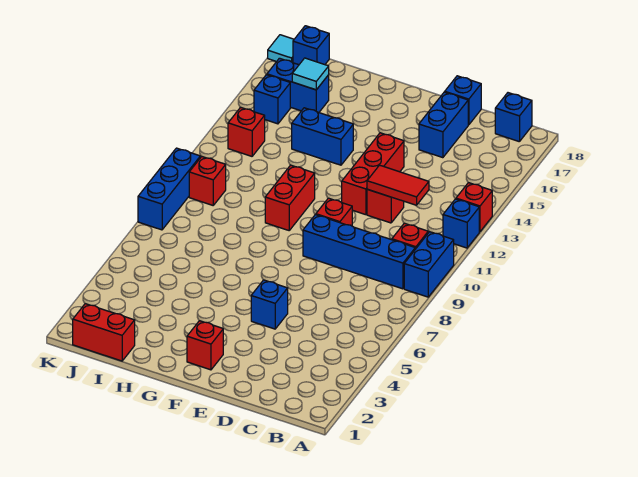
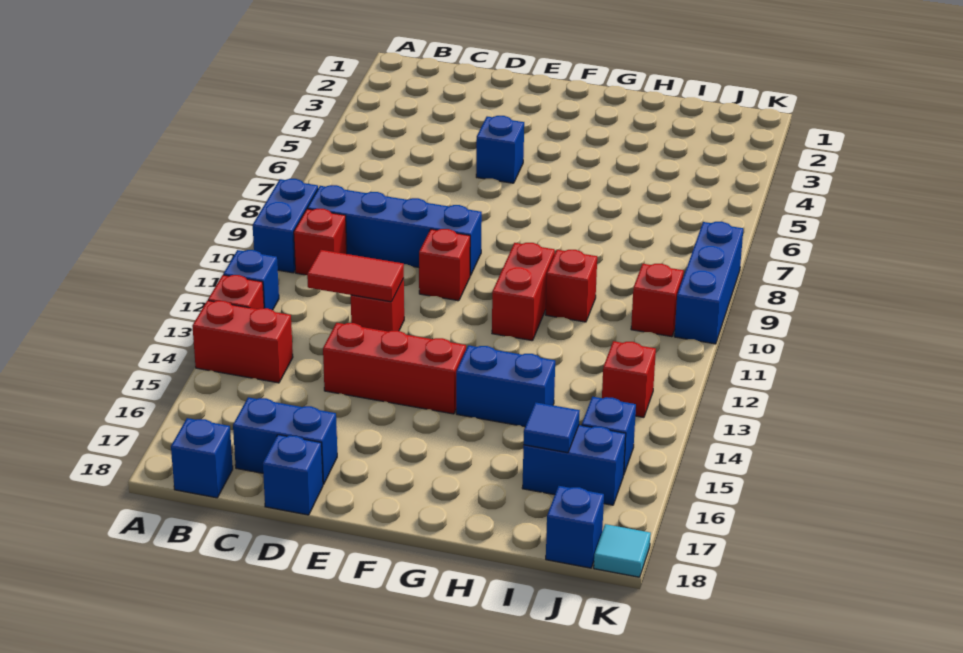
blue brick D16:D17 level 1 -> blue brick C17:D17 level 1
red brick E12:E14 level 1 -> red brick D14:F14 level 1
red brick F2 level 1 -> red brick H10 level 1
red brick I1:J1 level 1 -> red brick A14:B14 level 1
cyan tile I16 level 2 -> blue tile I16 level 2

